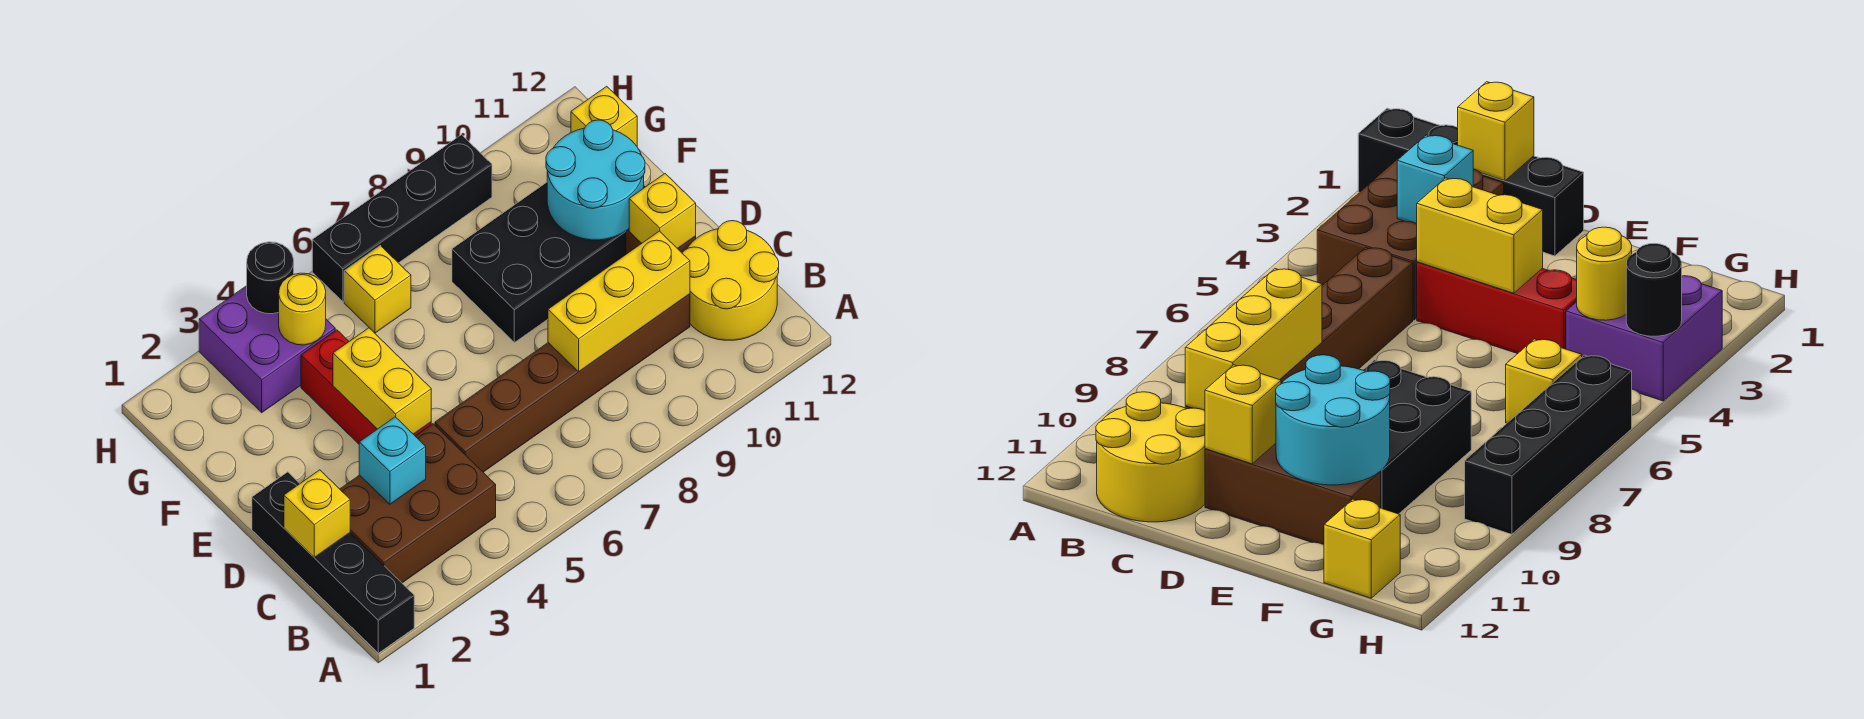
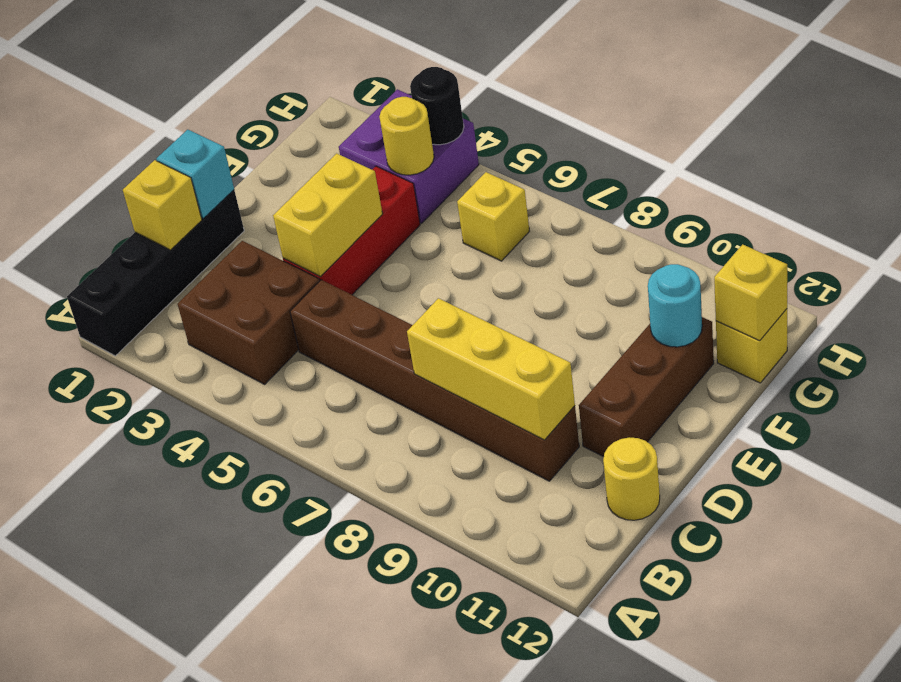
brown brick B2:C4 level 1 -> brown brick B3:C4 level 1
yellow round brick B11:C12 level 1 -> yellow round brick C12 level 1
cyan brick C3 level 2 -> cyan brick D1 level 2
yellow brick D11 level 2 -> yellow brick G12 level 2
black brick E8:F10 level 1 -> none
cyan round brick E10:F11 level 2 -> cyan round brick F11 level 2
black brick H6:H9 level 1 -> none

